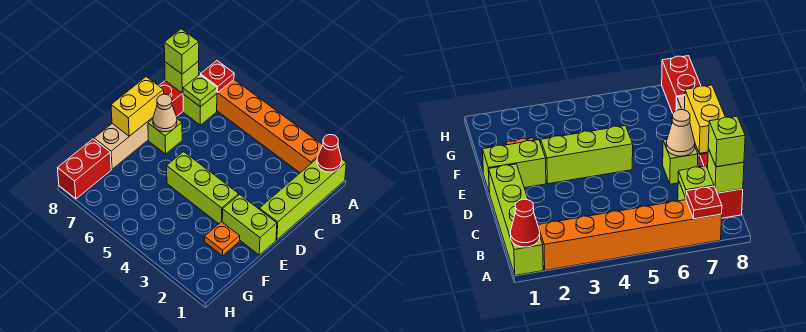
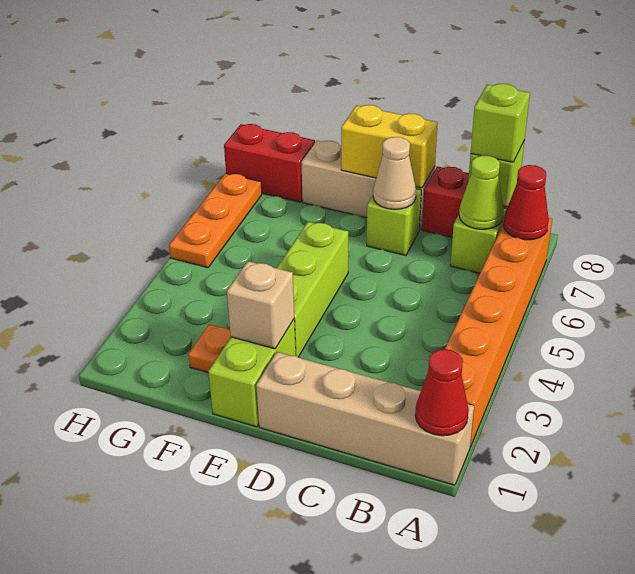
lime brick A1:D1 level 1 -> tan brick A1:D1 level 1
red plate A7 level 2 -> red cone A7 level 2
lime plate B7 level 2 -> lime cone B7 level 2
none -> tan brick E2 level 2
none -> orange plate H5:H7 level 1

